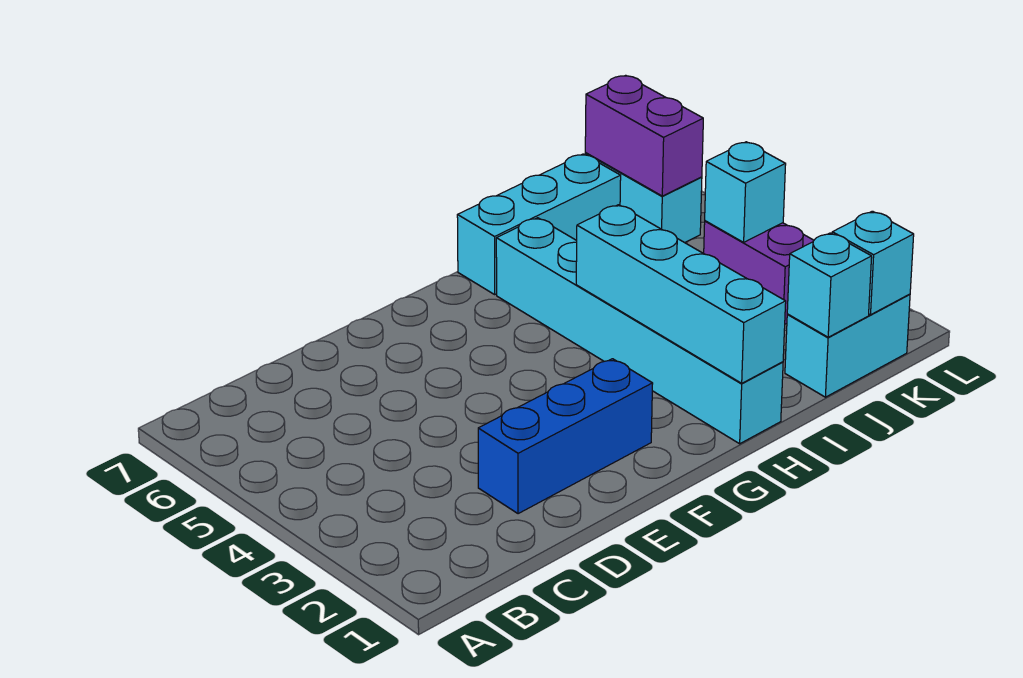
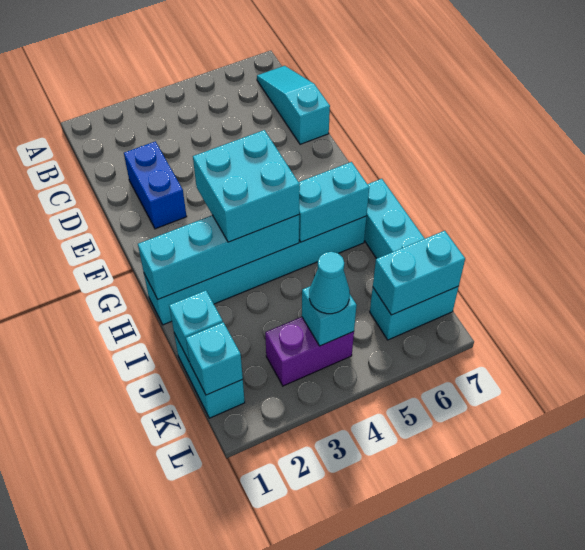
none -> cyan slope B7:D7 level 1 top D
blue brick D2:F2 level 1 -> blue brick D2:E2 level 1
none -> cyan brick G3:H4 level 3
none -> cyan brick H5:H6 level 2
none -> cyan cone K4 level 3
purple brick K6:K7 level 2 -> cyan brick K6:K7 level 2

